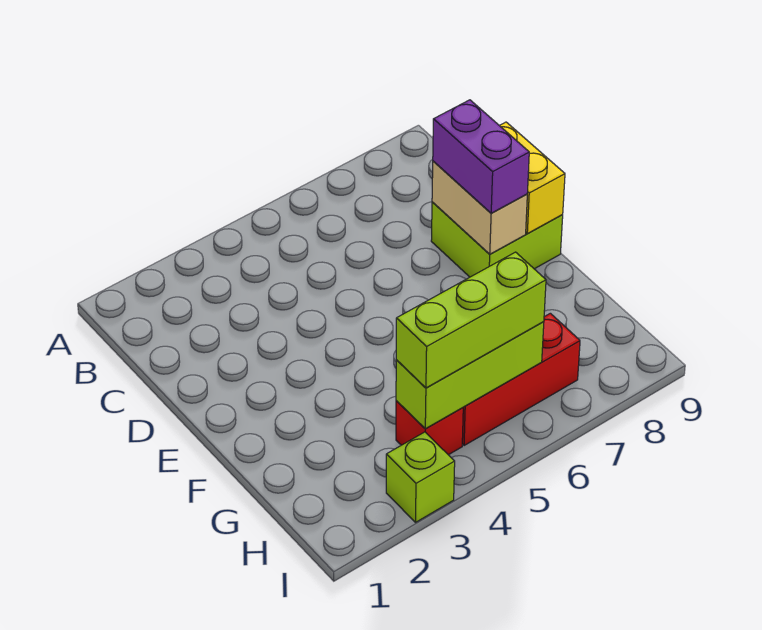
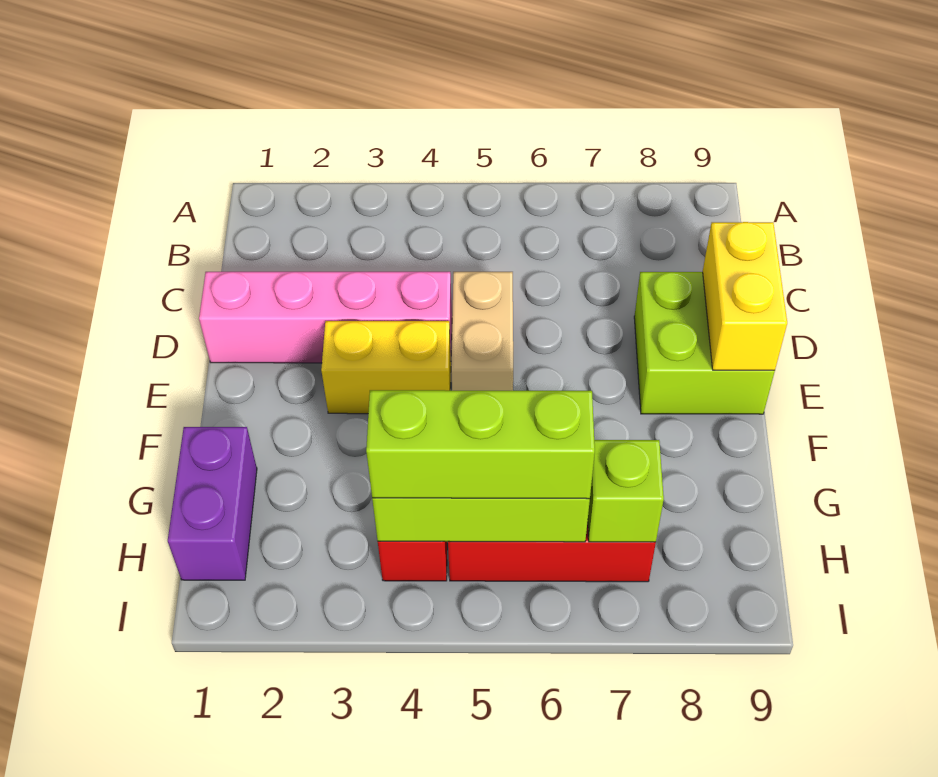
none -> pink brick D1:D4 level 1
tan brick D8:E8 level 2 -> tan brick D5:E5 level 1
purple brick D8:E8 level 3 -> purple brick G1:H1 level 1
none -> yellow brick E3:E4 level 1
lime brick I3 level 1 -> lime brick H7 level 2

